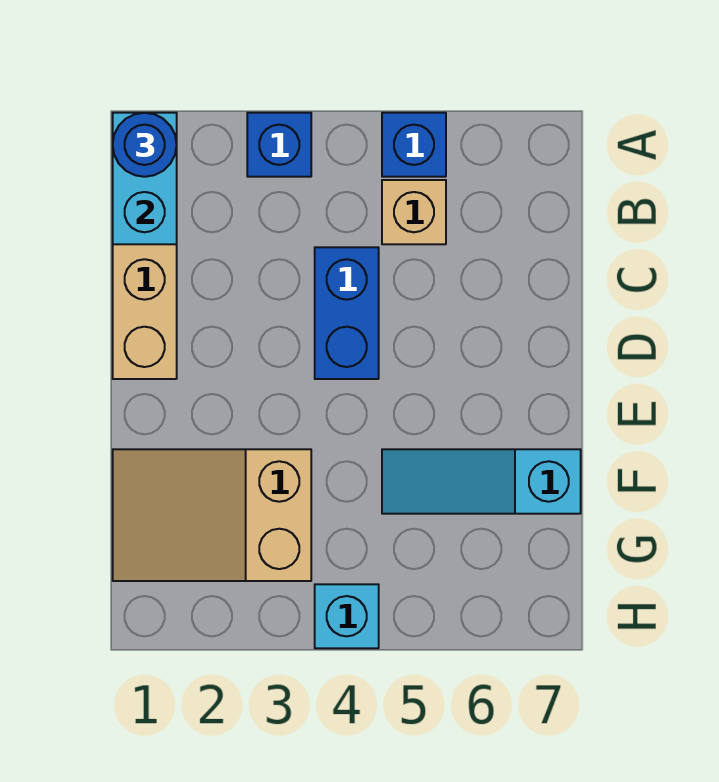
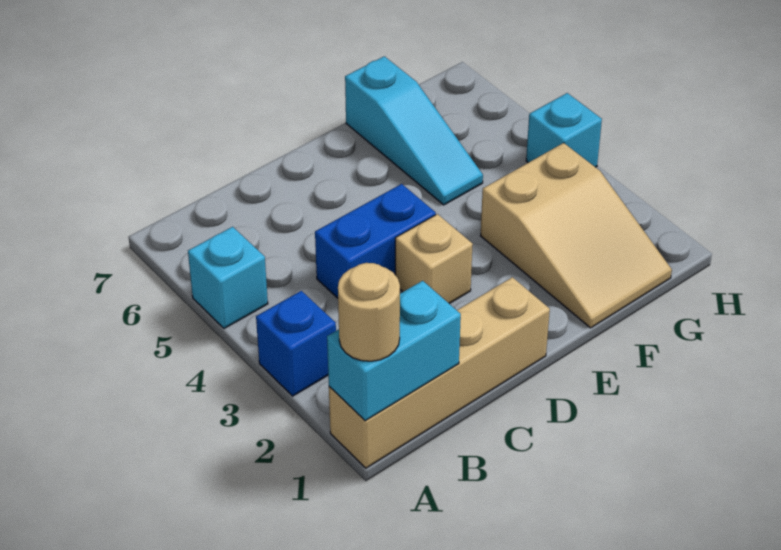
blue round brick A1 level 3 -> tan round brick A1 level 3
blue brick A5 level 1 -> cyan brick A5 level 1
tan brick B5 level 1 -> tan brick D3 level 1

